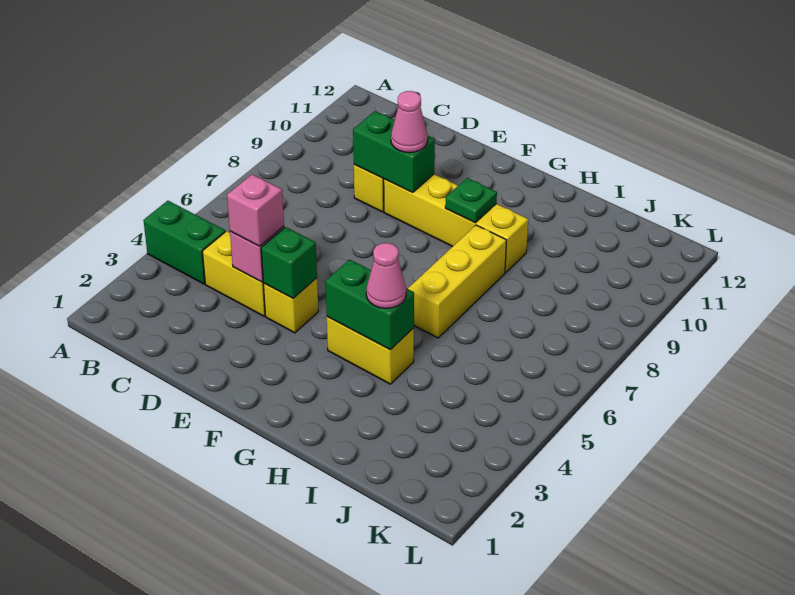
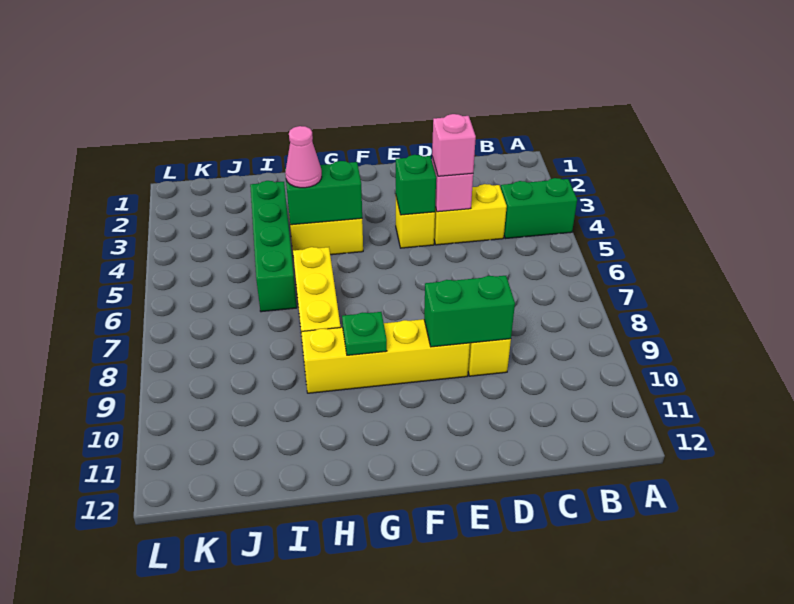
pink cone E9 level 3 -> none
none -> green brick I3:I6 level 1

